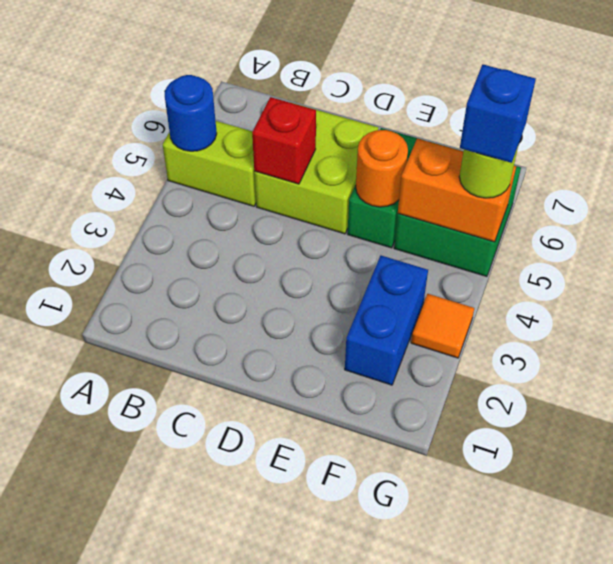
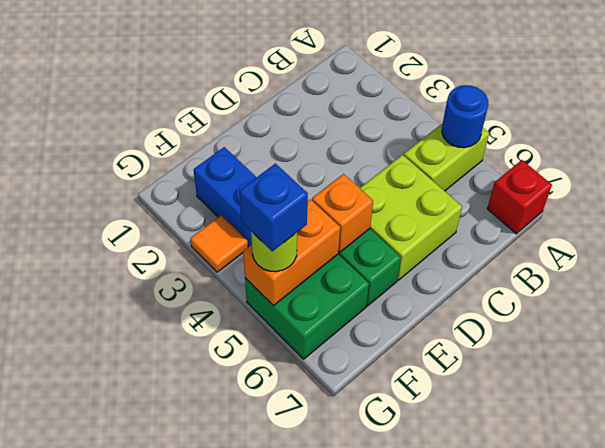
red brick C5 level 2 -> red brick A7 level 1
orange round brick E5 level 2 -> orange brick E5 level 2

